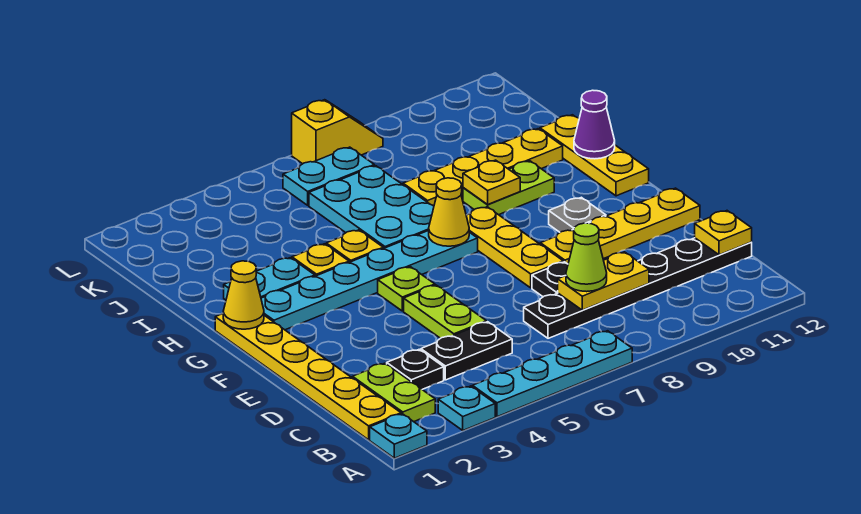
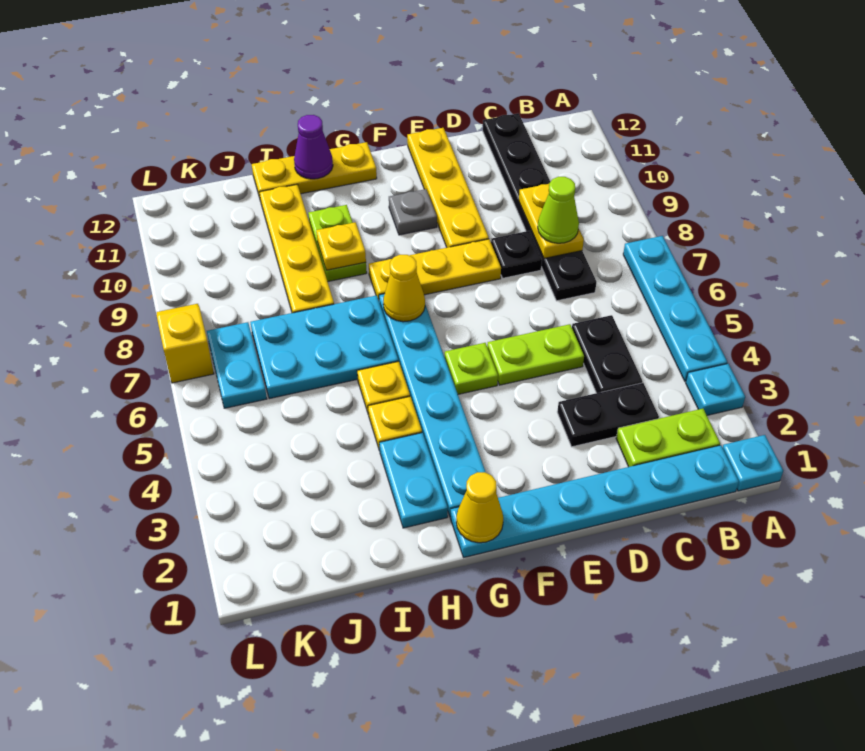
yellow plate B1:G1 level 1 -> cyan plate B1:G1 level 1
black plate C3 level 1 -> black plate C3:D3 level 1
yellow plate C12 level 2 -> none

